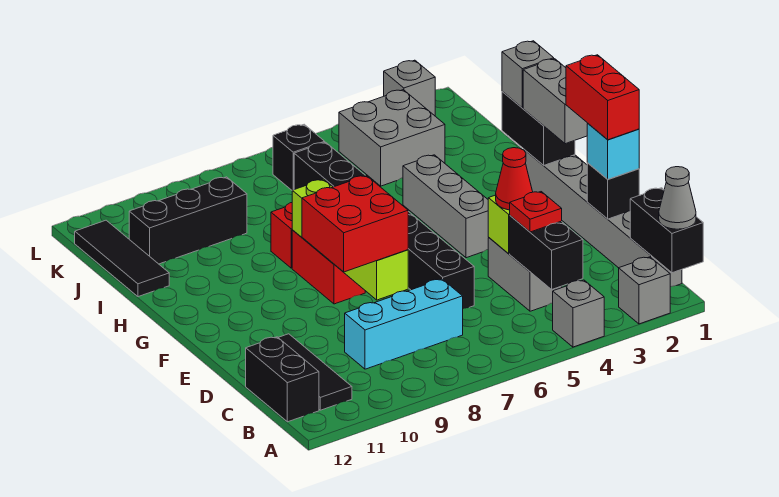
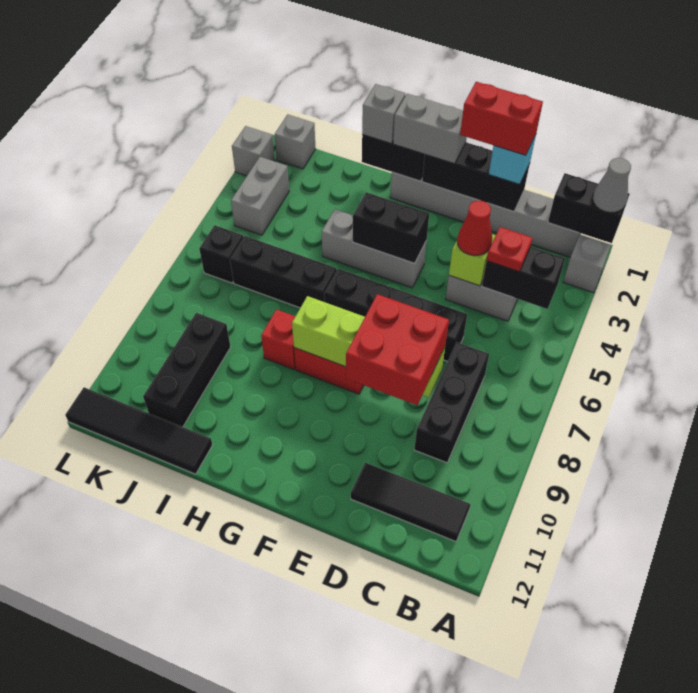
grey brick A4 level 1 -> grey brick K1 level 1
black brick B12:C12 level 1 -> black brick F4:G4 level 2
cyan brick C7:C9 level 1 -> black brick C7:C9 level 1
black brick D1 level 2 -> black brick D1:F1 level 2
black tile I12:K12 level 1 -> black tile I12:L12 level 1
grey brick J3:K4 level 1 -> grey brick K3:K4 level 1

